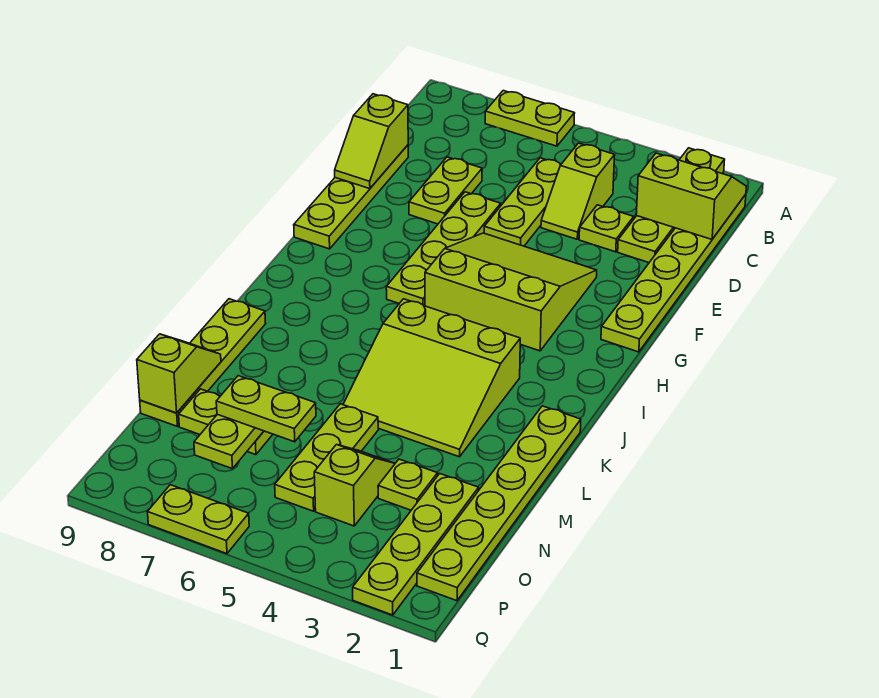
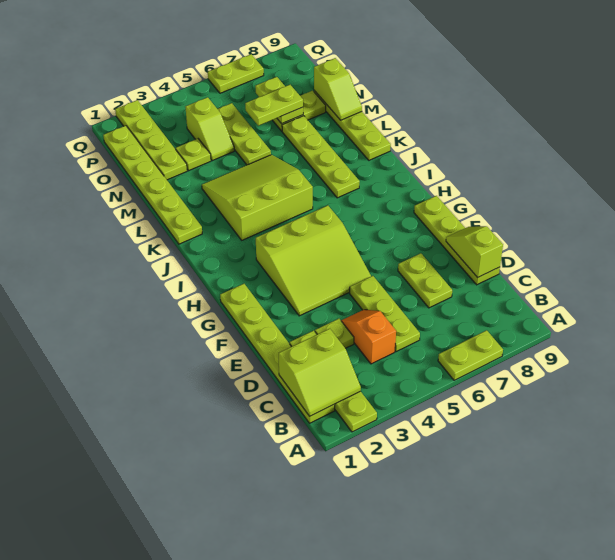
lime slope C4:D4 level 1 top C -> orange slope C4:D4 level 1 top C
lime plate E6:H6 level 1 -> lime plate J7:M7 level 1

